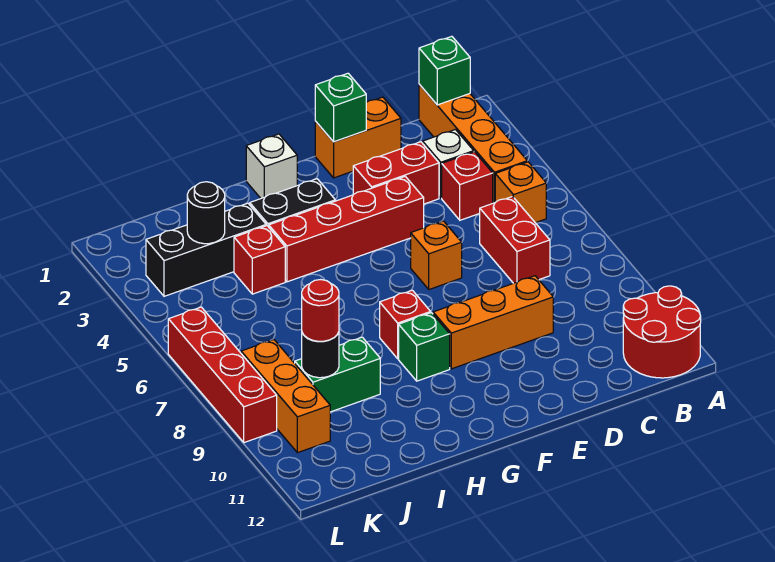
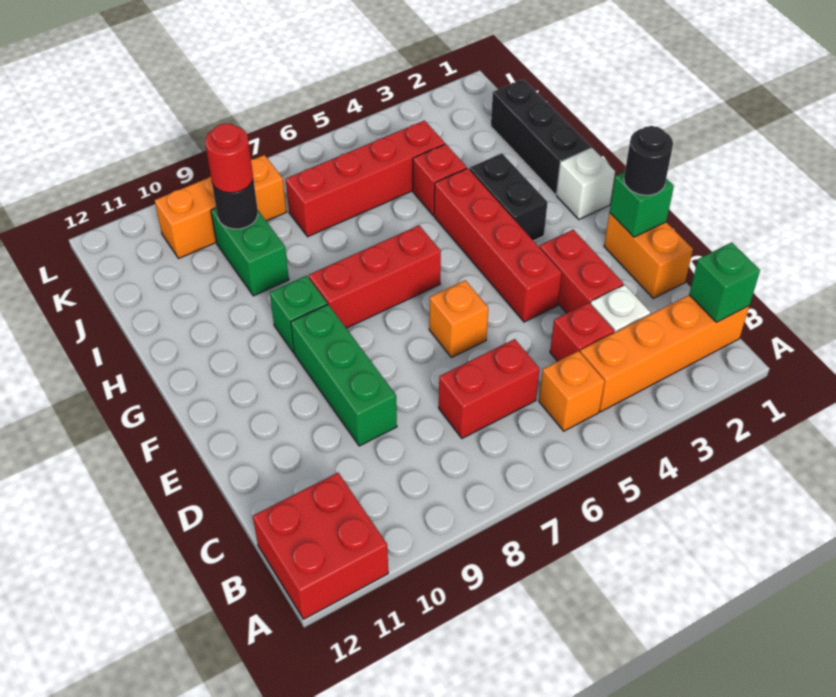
red round brick A11:B12 level 1 -> red brick A11:B12 level 1
orange brick D9:F9 level 1 -> green brick D9:F9 level 1
red brick G8 level 1 -> red brick G6:G8 level 1
black brick I3:K3 level 1 -> black brick H1:J1 level 1
black round brick J3 level 2 -> black round brick E1 level 3
red brick L6:L9 level 1 -> red brick J4:J7 level 1

